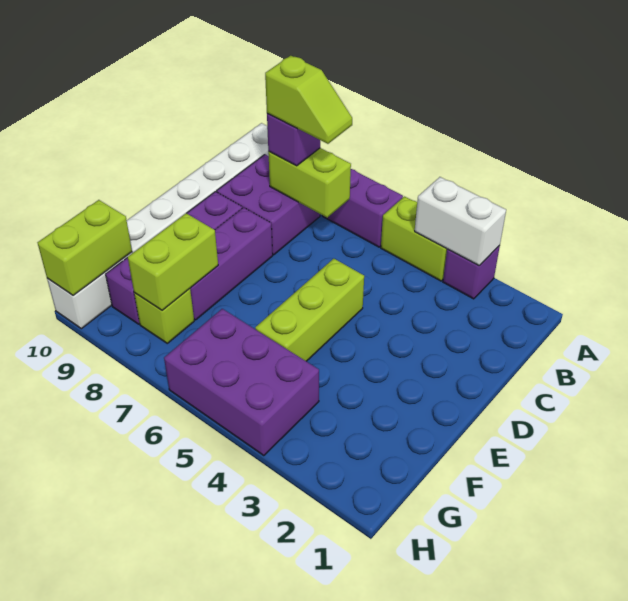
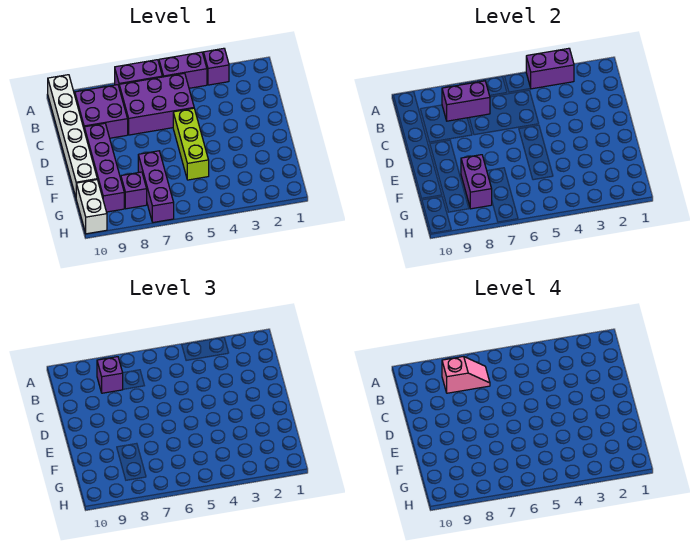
white brick A3:A4 level 2 -> purple brick A3:A4 level 2
lime brick A4:A5 level 1 -> purple brick A4:A5 level 1
lime brick B7:B8 level 2 -> purple brick B7:B8 level 2
lime slope B7:B8 level 4 top 8 -> pink slope B7:B8 level 4 top 8
purple brick D8:F8 level 1 -> purple brick F7:H7 level 1
lime brick F8:G8 level 2 -> purple brick F8:G8 level 2
purple brick G4:H6 level 1 -> purple brick B5:C7 level 1
lime brick G8 level 1 -> purple brick G8 level 1
lime brick G10:H10 level 2 -> none

